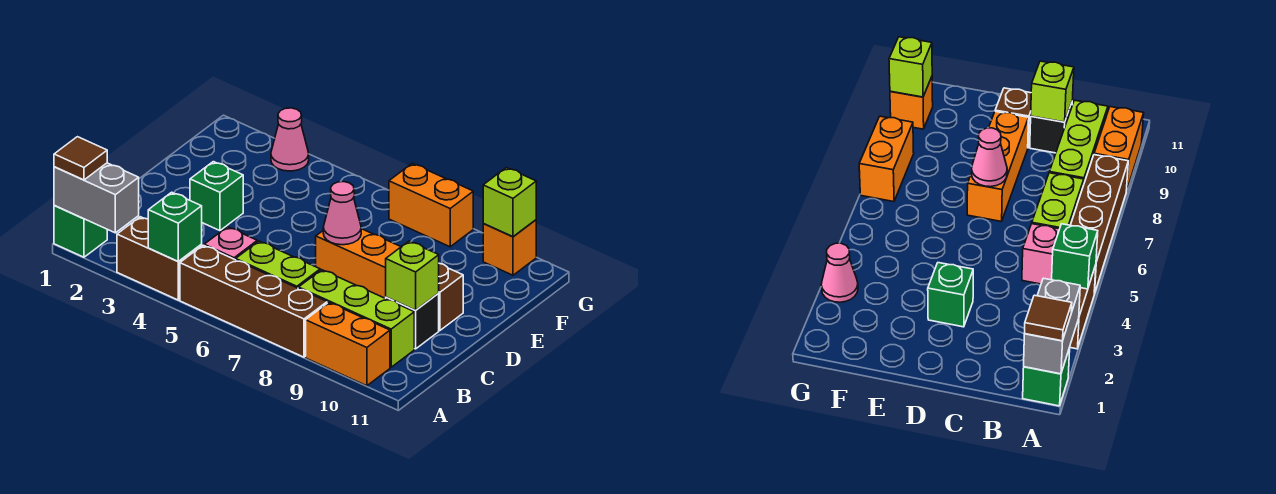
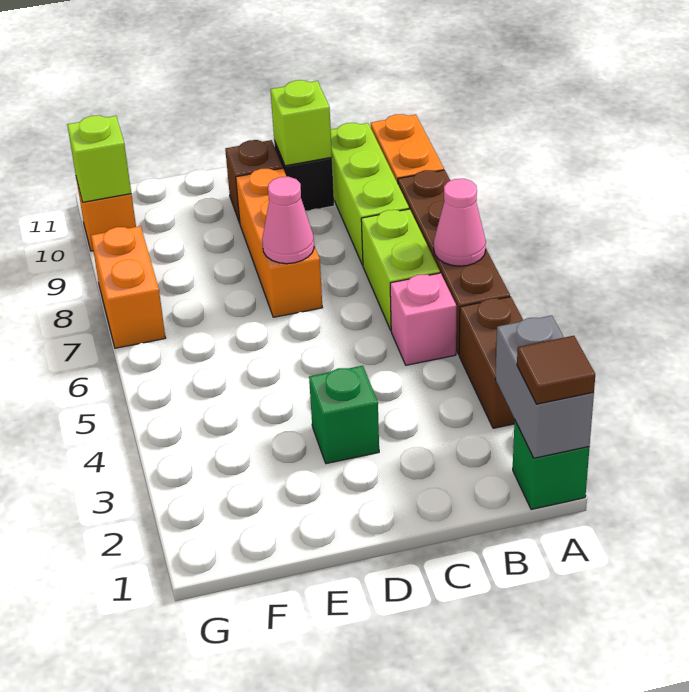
green brick A4 level 2 -> none
pink cone G3 level 1 -> pink cone A6 level 2

